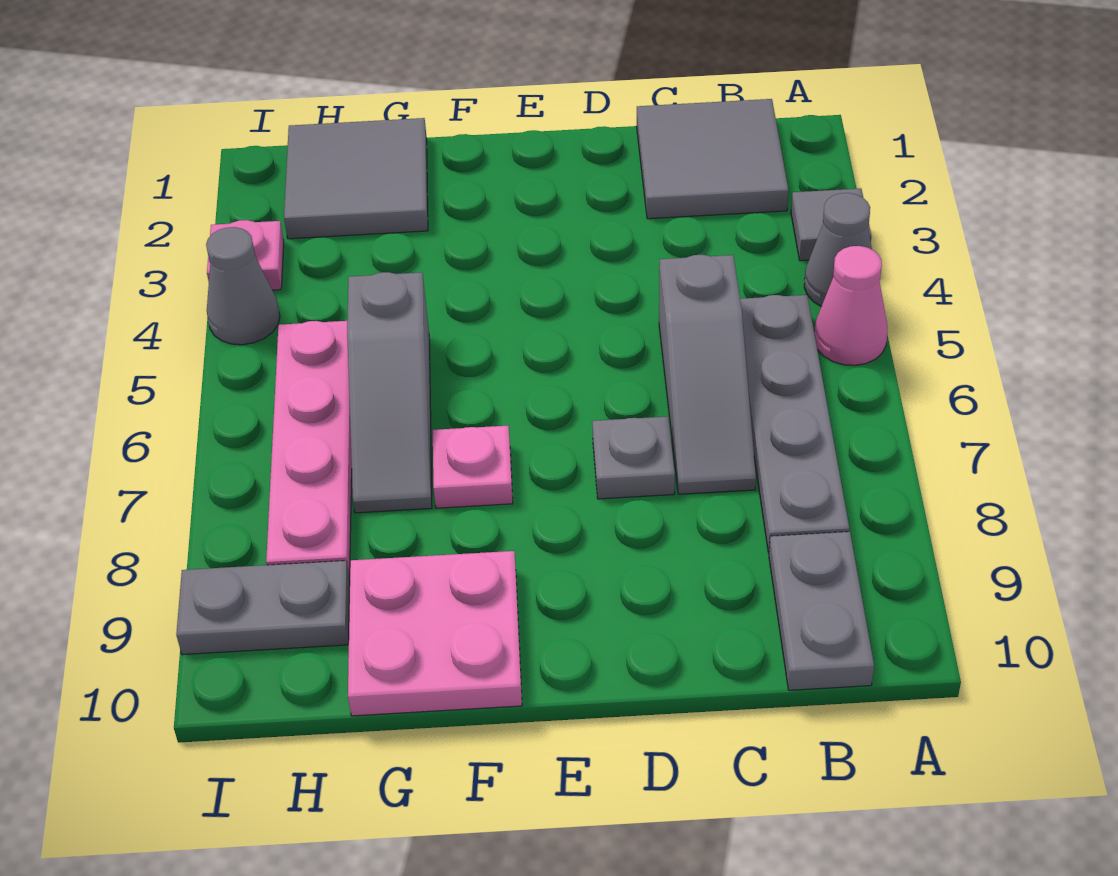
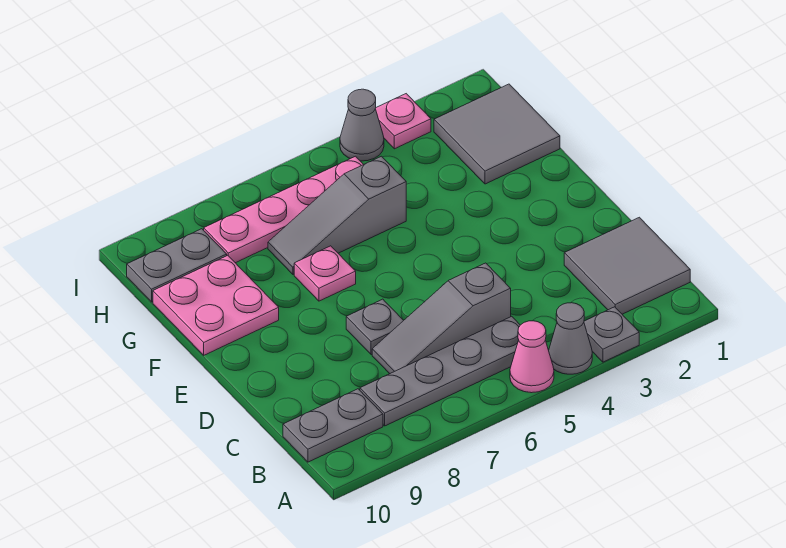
grey tile A3 level 1 -> grey plate A3 level 1
grey plate H9:I9 level 1 -> grey plate H9:H10 level 1

